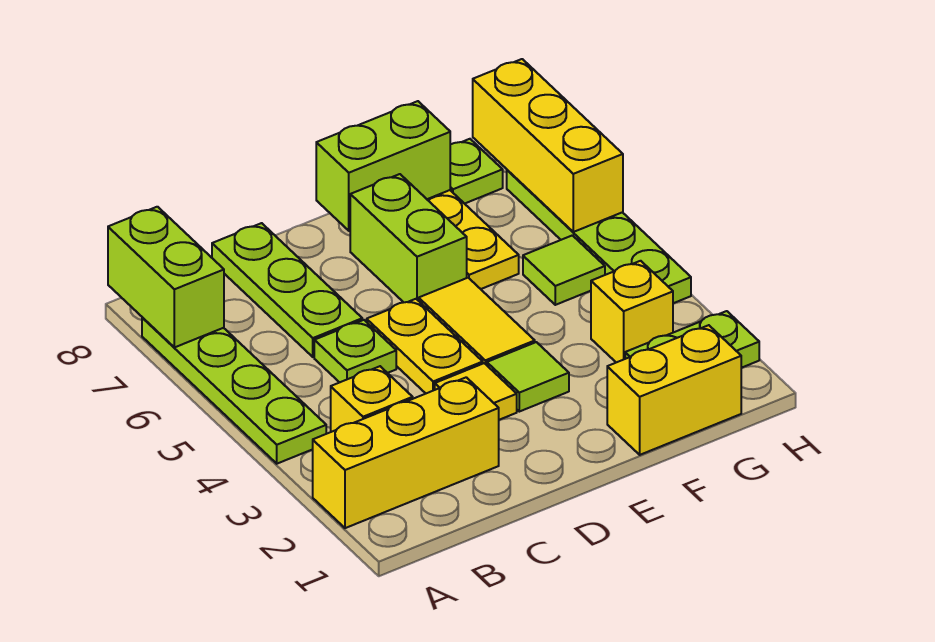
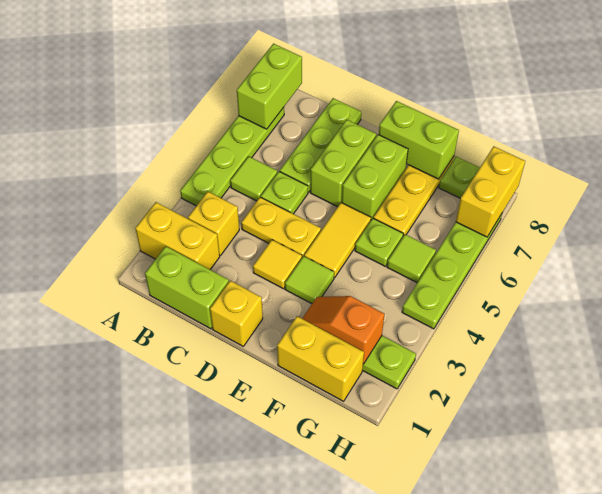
yellow brick A2:C2 level 1 -> yellow brick A2:B2 level 1
none -> lime brick B1:C1 level 1
none -> lime tile B5 level 1
yellow plate D4:D5 level 1 -> yellow plate C4:D4 level 1
none -> lime brick D6:D7 level 1
none -> orange slope F2:G2 level 2 top G
none -> lime plate F5 level 1
yellow brick G3 level 1 -> yellow brick D1 level 1
yellow brick H6:H8 level 2 -> yellow brick H7:H8 level 2

